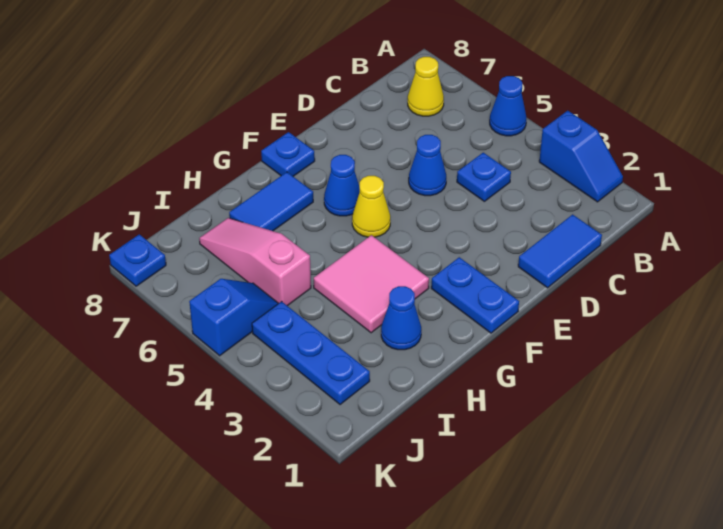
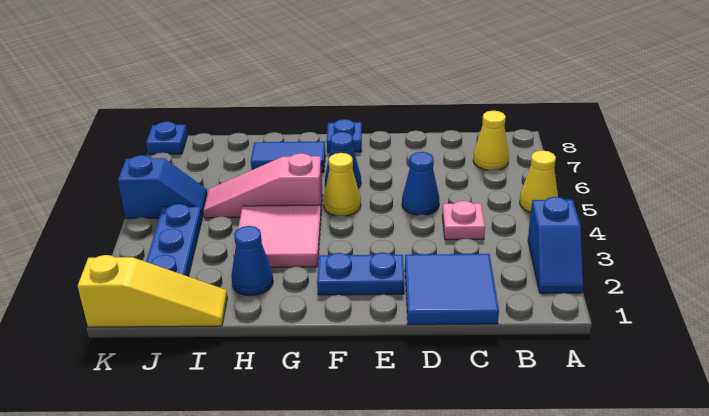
blue cone A5 level 1 -> yellow cone A5 level 1
blue tile C1:D1 level 1 -> blue tile C1:D2 level 1
blue plate C4 level 1 -> pink plate C4 level 1
blue plate F1:F2 level 1 -> blue plate E2:F2 level 1
none -> yellow slope I1:K1 level 1 top K
pink slope I5:I7 level 1 top 5 -> pink slope G5:I5 level 1 top G

